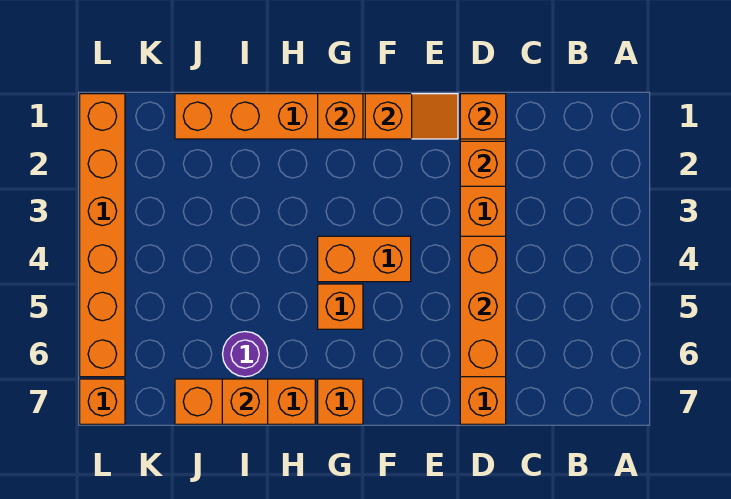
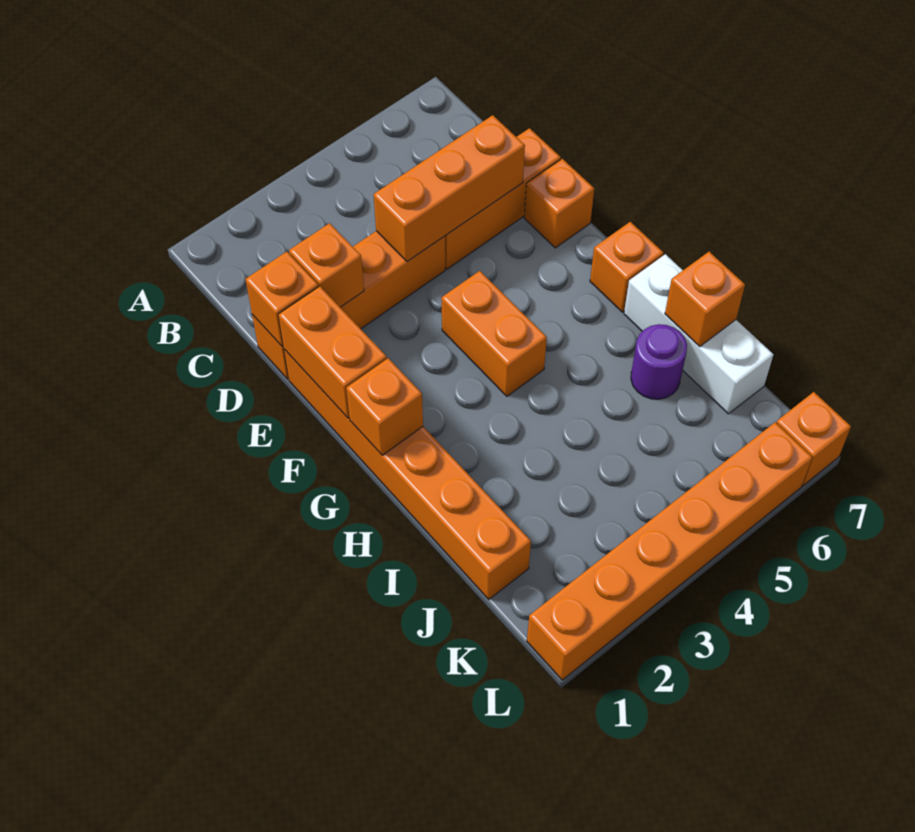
orange slope E1:F1 level 2 top F -> orange brick E1:F1 level 2
orange brick G5 level 1 -> orange brick E7 level 1
orange brick H7:J7 level 1 -> white brick H7:J7 level 1

